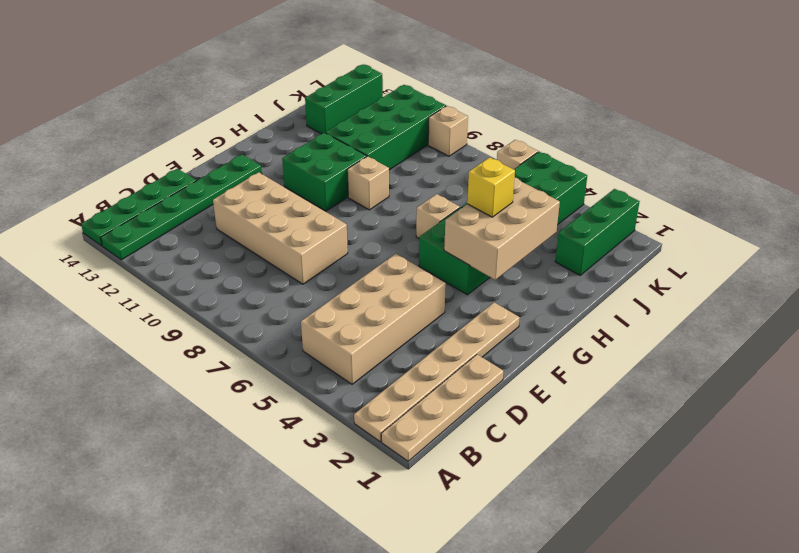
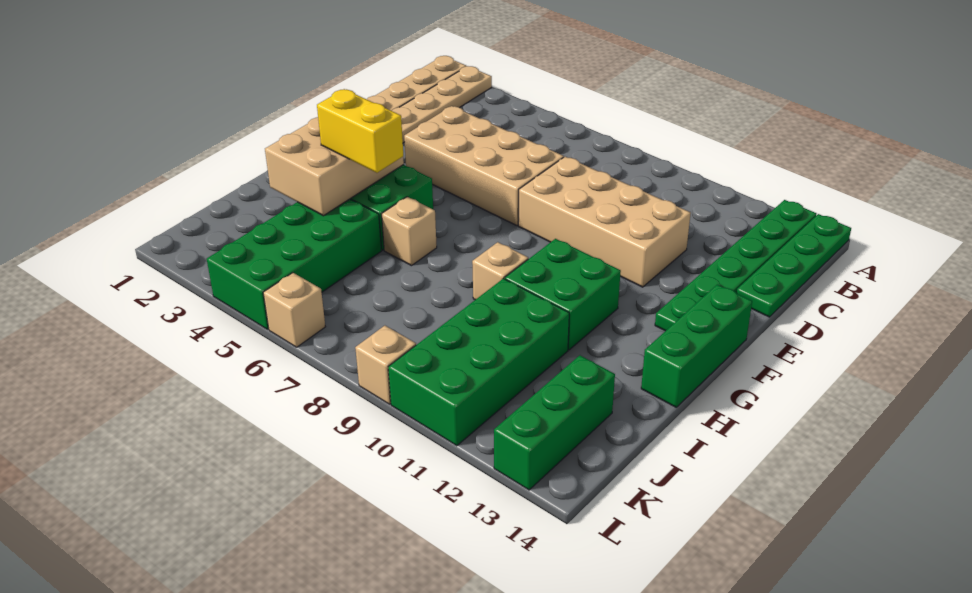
tan brick B4:E5 level 1 -> tan brick D4:E7 level 1
yellow brick H4 level 3 -> yellow brick H4:H5 level 3
green brick J2:L2 level 1 -> green brick F14:H14 level 1

